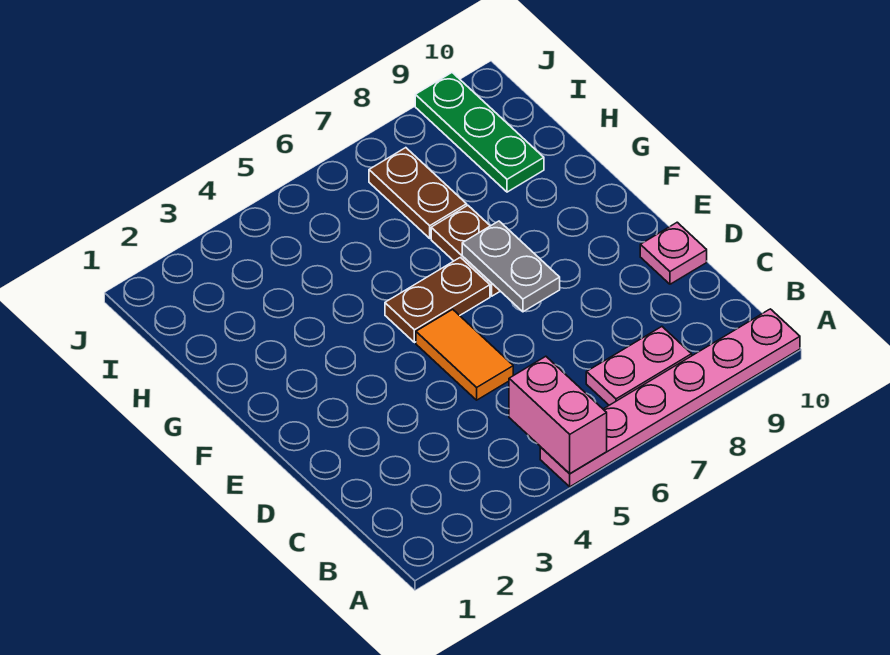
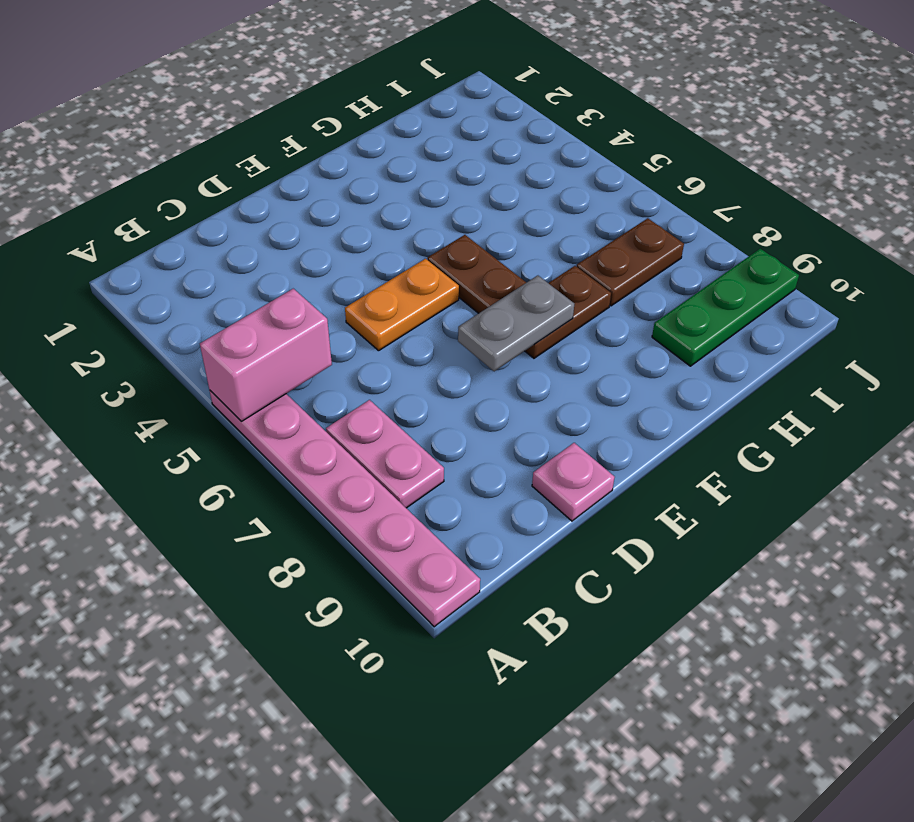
orange tile D5:E5 level 1 -> orange plate D5:E5 level 1

